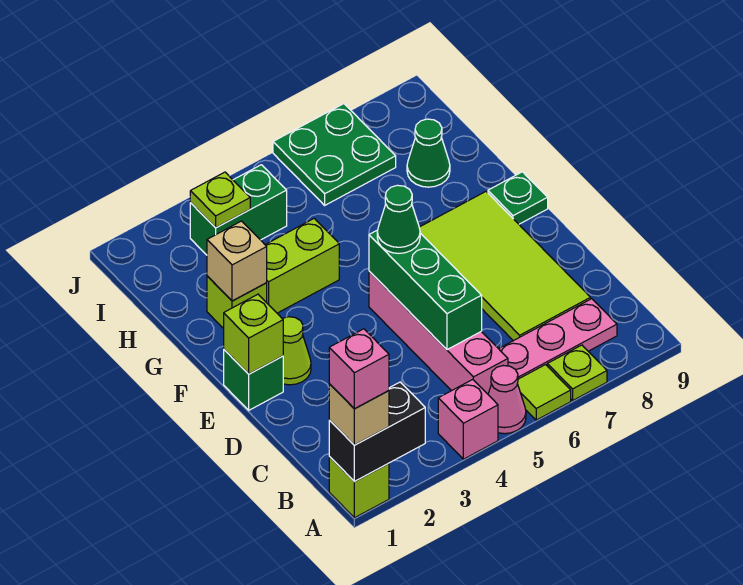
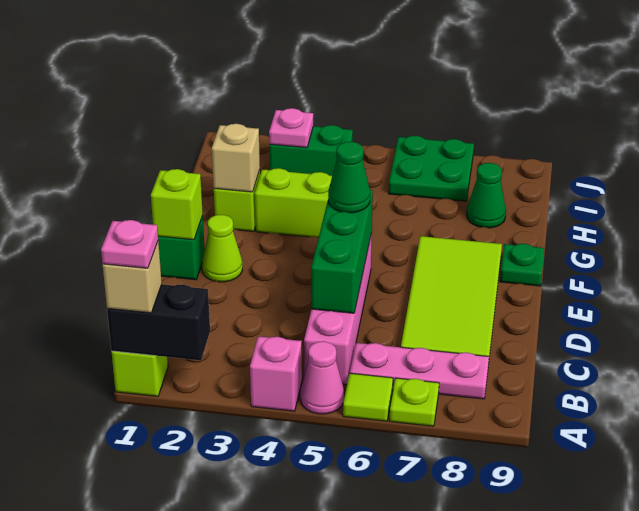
pink brick A1 level 4 -> pink plate A1 level 4
lime plate I3 level 2 -> pink plate I3 level 2

